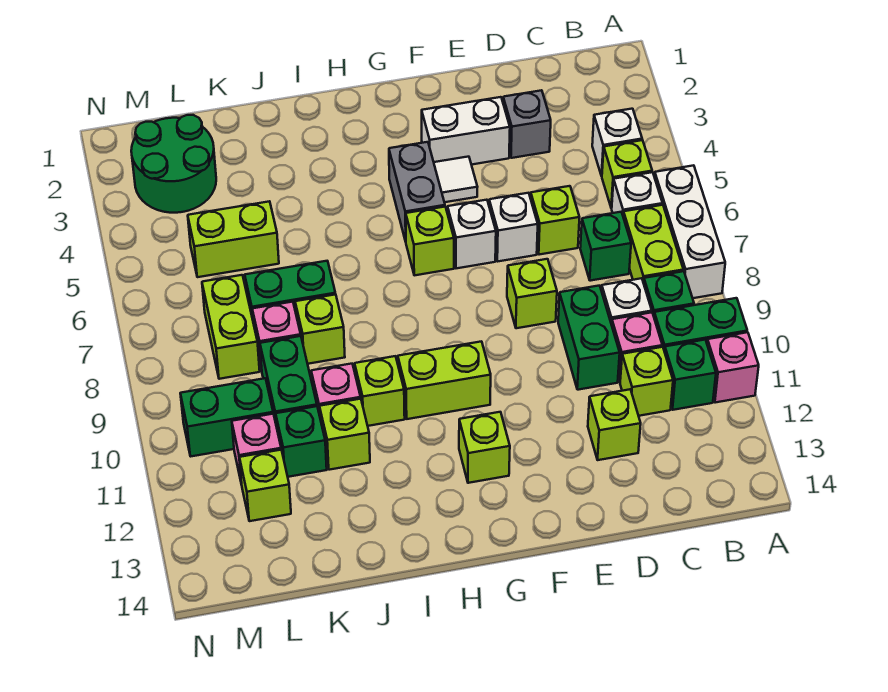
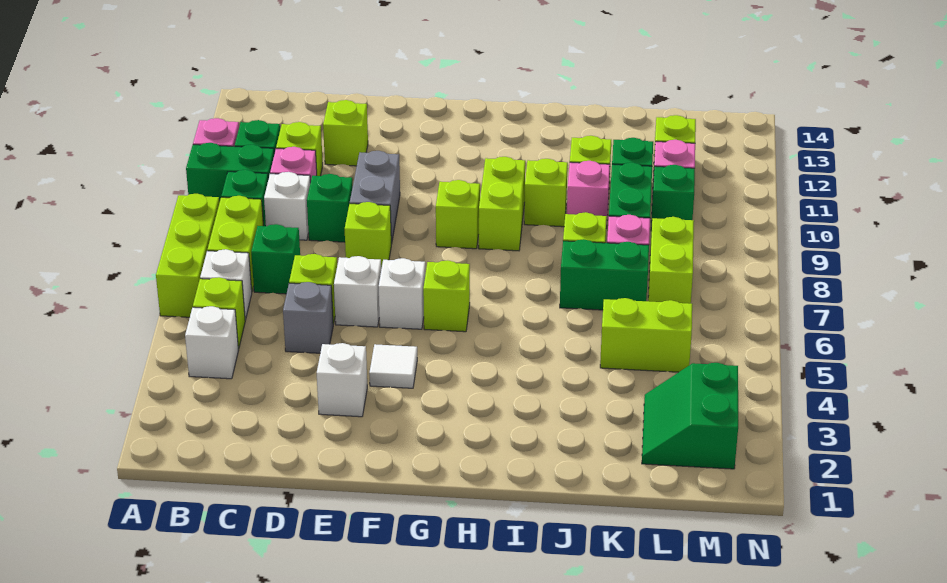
white brick A6:A8 level 1 -> lime brick A6:A8 level 1
grey brick D3 level 1 -> grey brick D5 level 1
green brick D9:D10 level 1 -> green brick D9 level 1
white brick E3:F3 level 1 -> white brick E3 level 1
grey brick G4:G5 level 1 -> grey brick E9:E10 level 1
lime brick G10:H10 level 1 -> lime brick H9:H10 level 1
lime brick G12 level 1 -> lime brick G9 level 1
green round brick L2:M3 level 1 -> green slope L2:M3 level 1 top M
green brick L10:M10 level 1 -> green brick L10 level 1

